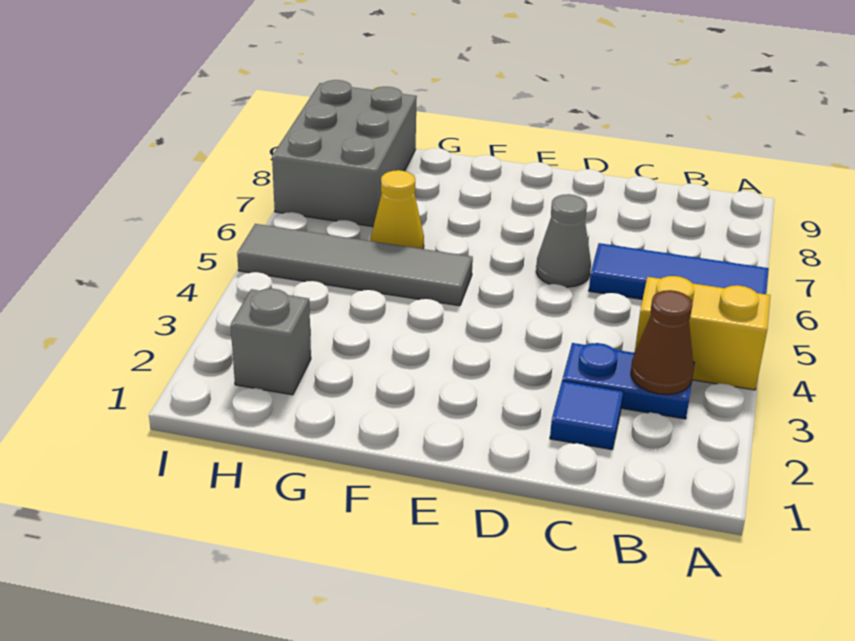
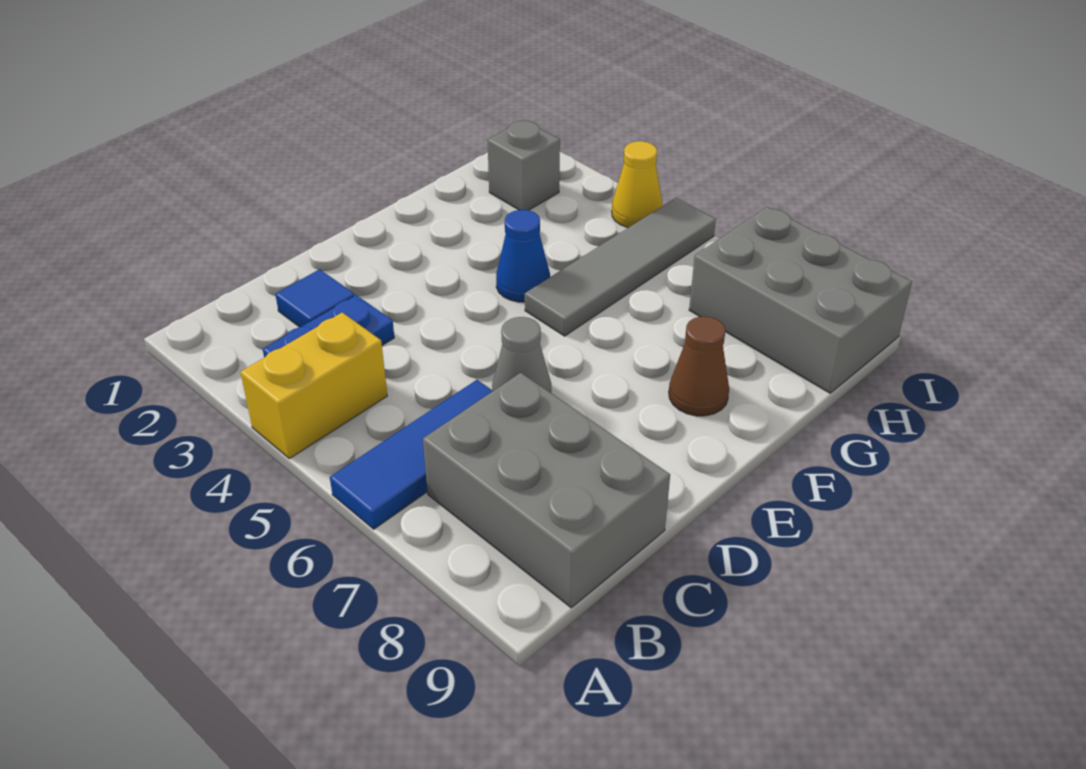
brown cone B3 level 2 -> brown cone F8 level 1
none -> grey brick B7:C9 level 1
none -> blue cone F4 level 1
yellow cone G6 level 1 -> yellow cone I4 level 1

